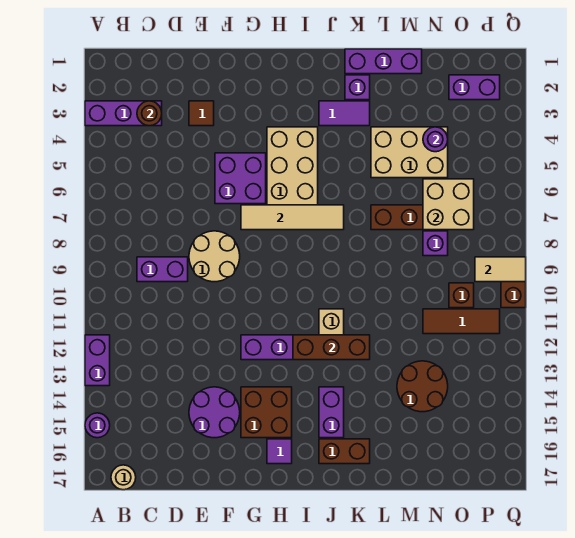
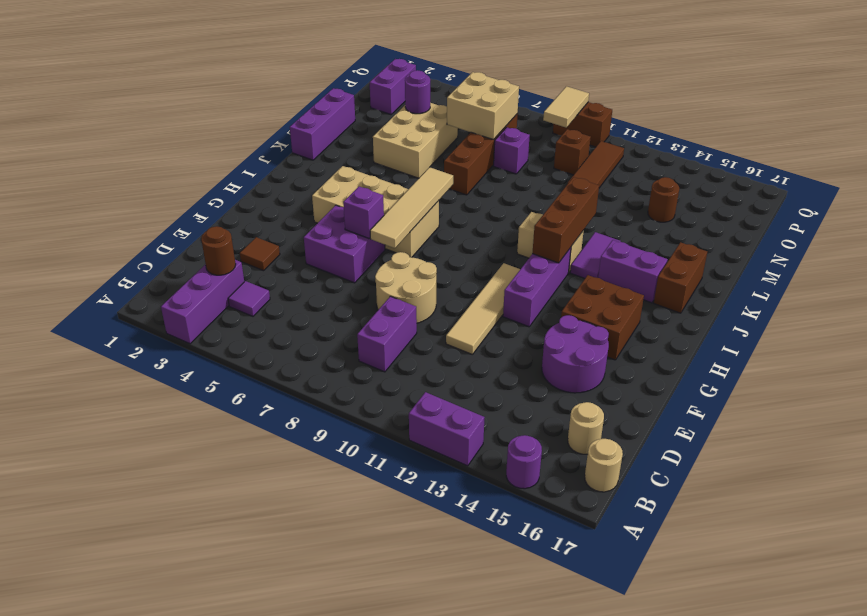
none -> tan round brick C16 level 1
none -> tan tile E11:H11 level 1
purple tile H16 level 1 -> purple tile C4 level 1
purple tile J3:K3 level 1 -> purple tile J13:K13 level 1
purple brick K2 level 1 -> purple brick G6 level 2
brown round brick M13:N14 level 1 -> brown round brick N14 level 1

